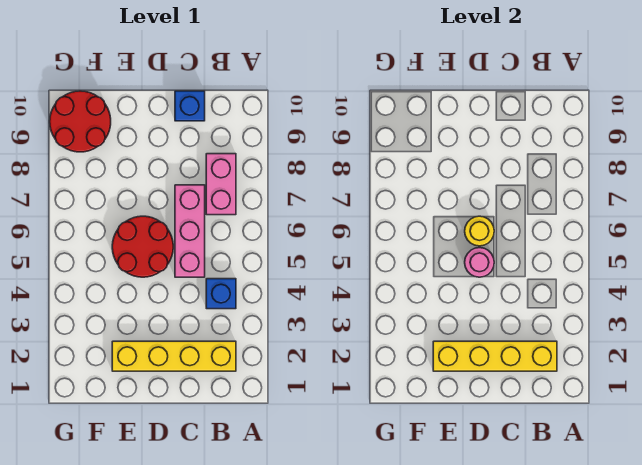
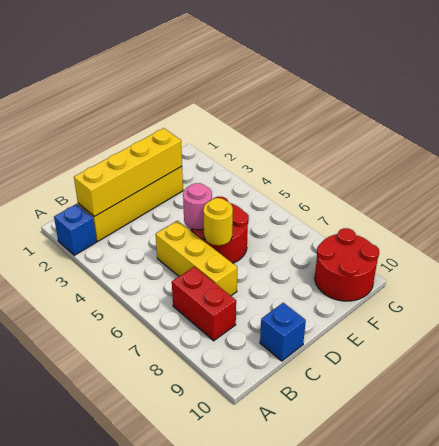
blue brick B4 level 1 -> blue brick A2 level 1
pink brick B7:B8 level 1 -> red brick B7:B8 level 1
pink brick C5:C7 level 1 -> yellow brick C5:C7 level 1

